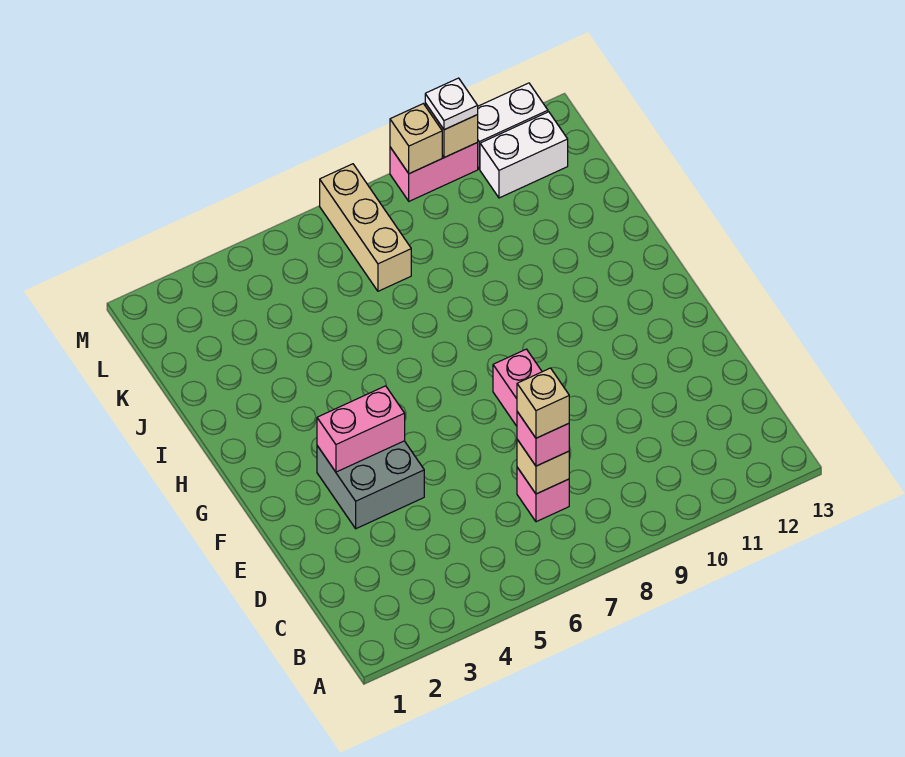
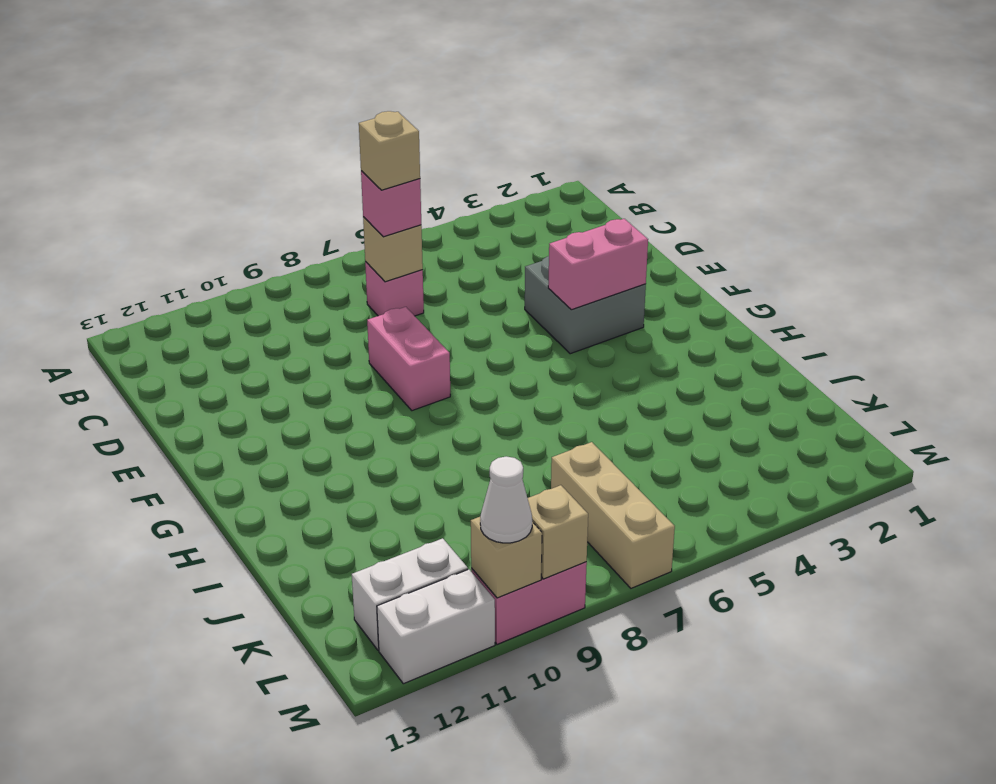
white plate M10 level 3 -> white cone M10 level 3

